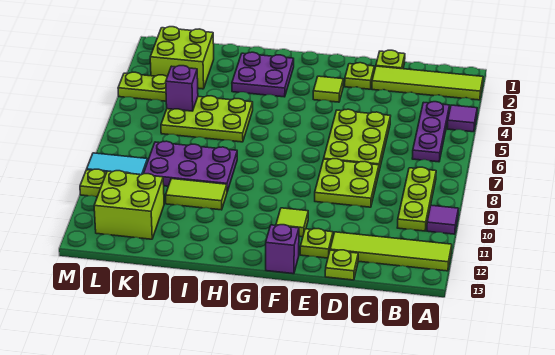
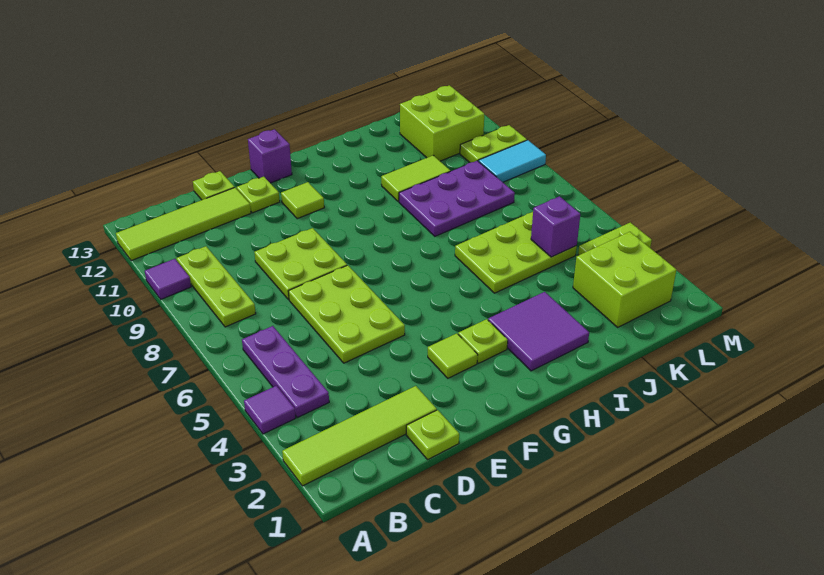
lime plate E2 level 1 -> lime plate G3 level 1
purple plate H2:I3 level 1 -> purple tile H2:I3 level 1

